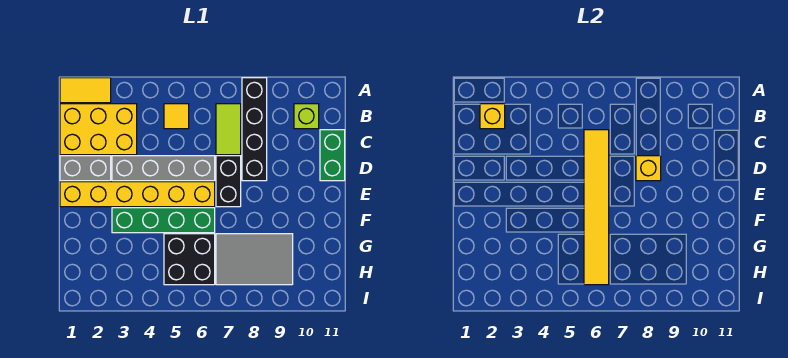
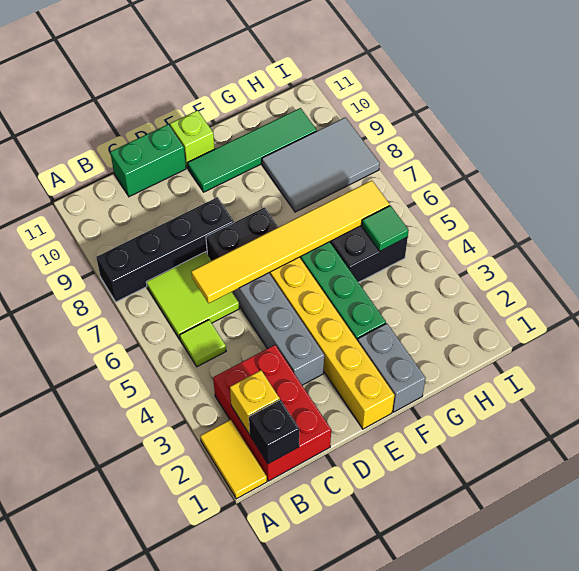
yellow brick B1:C3 level 1 -> red brick B1:C3 level 1
none -> black brick B1 level 2
yellow tile B5 level 1 -> lime tile B5 level 1
lime tile B7:C7 level 1 -> lime tile B6:C7 level 1
lime brick B10 level 1 -> lime brick E11 level 1
grey brick D1:D2 level 1 -> grey brick F1:F2 level 1
yellow brick D8 level 2 -> none
none -> green tile E10:H10 level 1
grey tile G7:H9 level 1 -> grey tile G8:I9 level 1
none -> green tile H5 level 2

